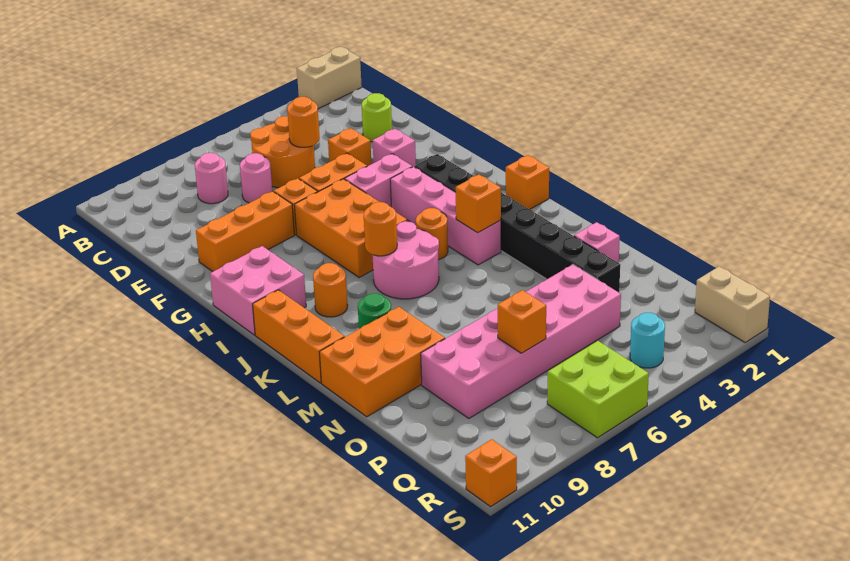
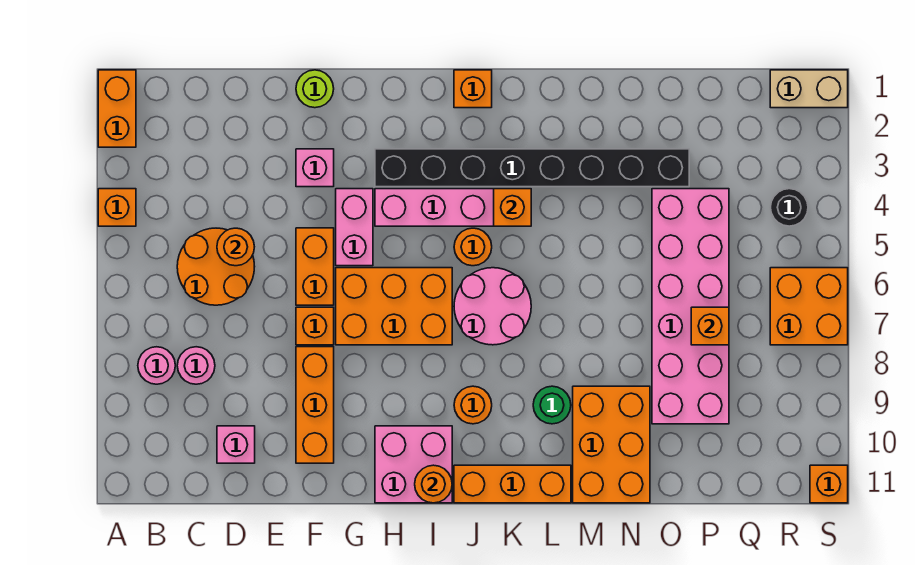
tan brick A1:A2 level 1 -> orange brick A1:A2 level 1
lime round brick D2 level 1 -> lime round brick F1 level 1
pink round brick D7 level 1 -> pink round brick B8 level 1
orange brick E4 level 1 -> orange brick A4 level 1
orange round brick J7 level 2 -> orange round brick I11 level 2
pink brick N2 level 1 -> pink brick D10 level 1
cyan round brick R4 level 1 -> black round brick R4 level 1
lime brick R6:S7 level 1 -> orange brick R6:S7 level 1

